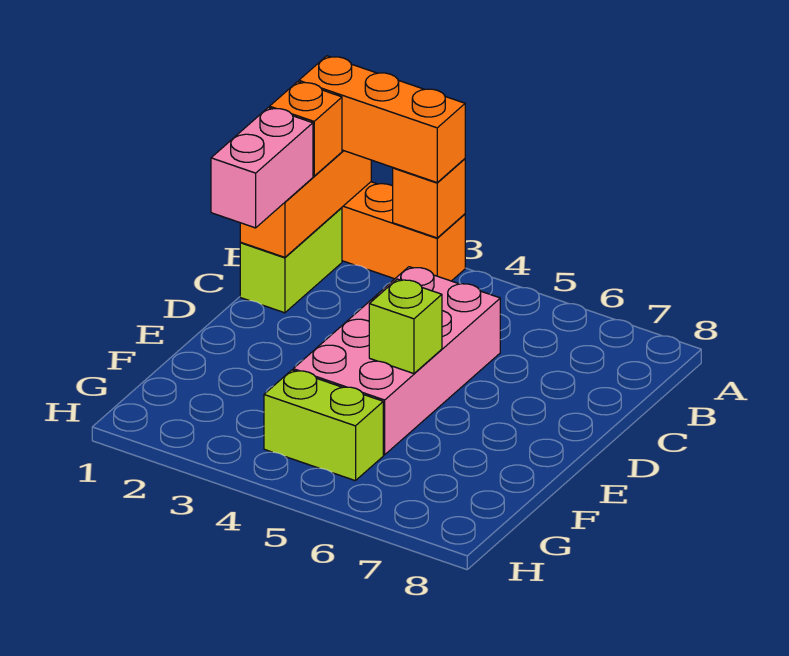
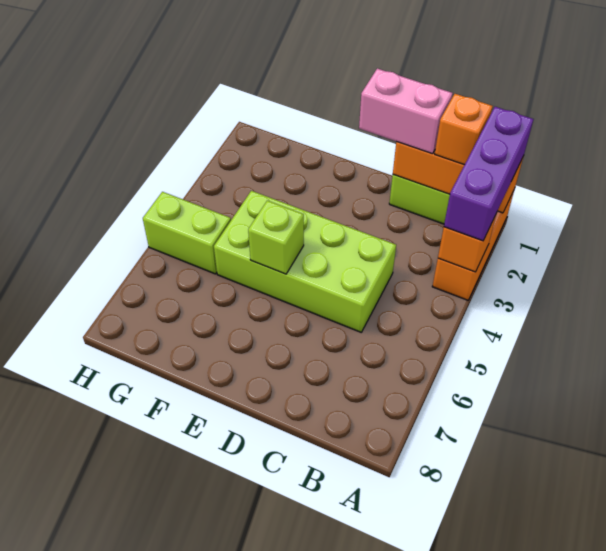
orange brick A1:A3 level 3 -> purple brick A1:A3 level 3
pink brick C4:F5 level 1 -> lime brick C4:F5 level 1
lime brick G4:G5 level 1 -> lime brick G5:H5 level 1

